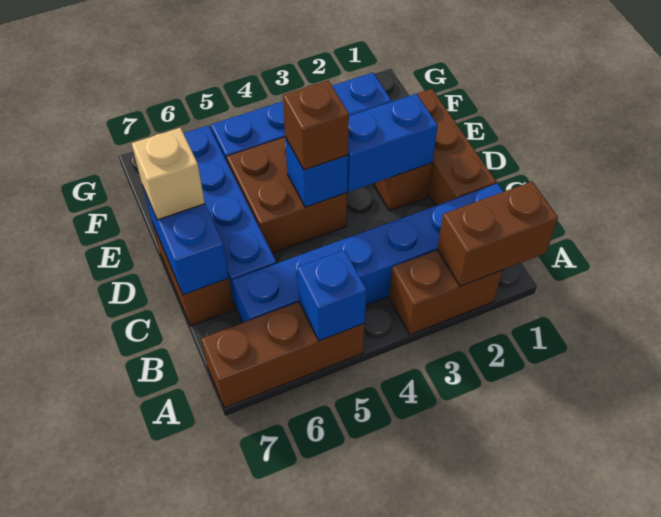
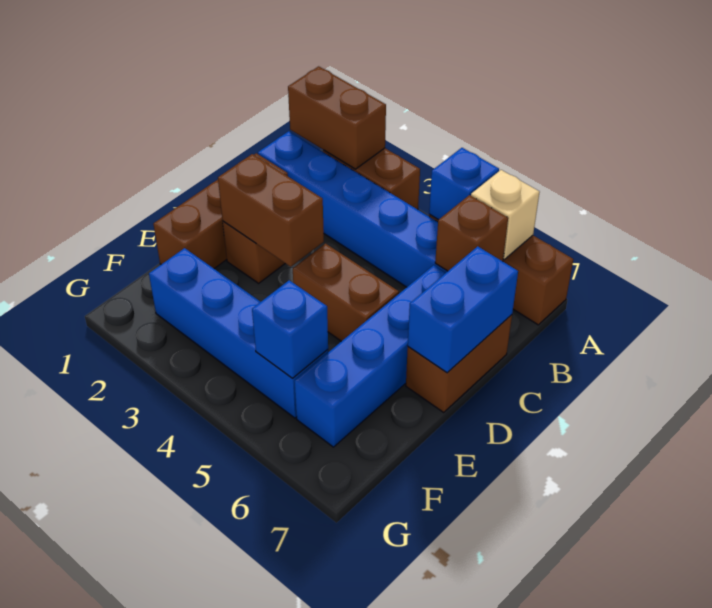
blue brick D2:D3 level 2 -> brown brick D2:D3 level 2
brown brick D4:E5 level 1 -> brown brick D4:D5 level 1
blue brick D4 level 2 -> blue brick F5 level 2
brown brick D4 level 3 -> brown brick B6 level 2
tan brick D7 level 3 -> tan brick A6 level 2

